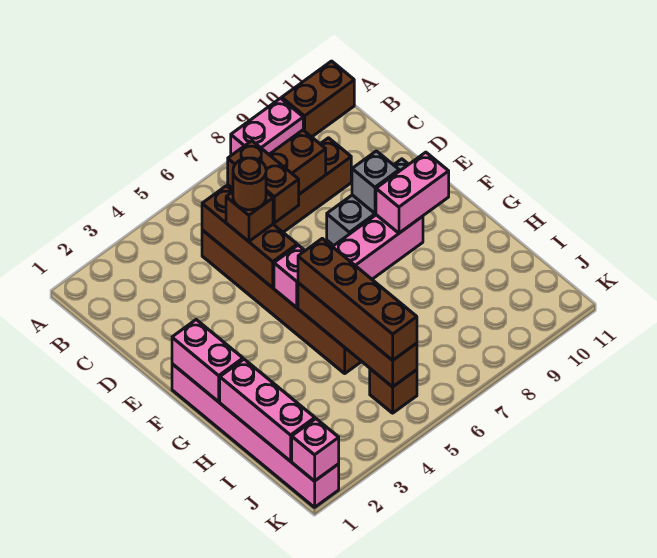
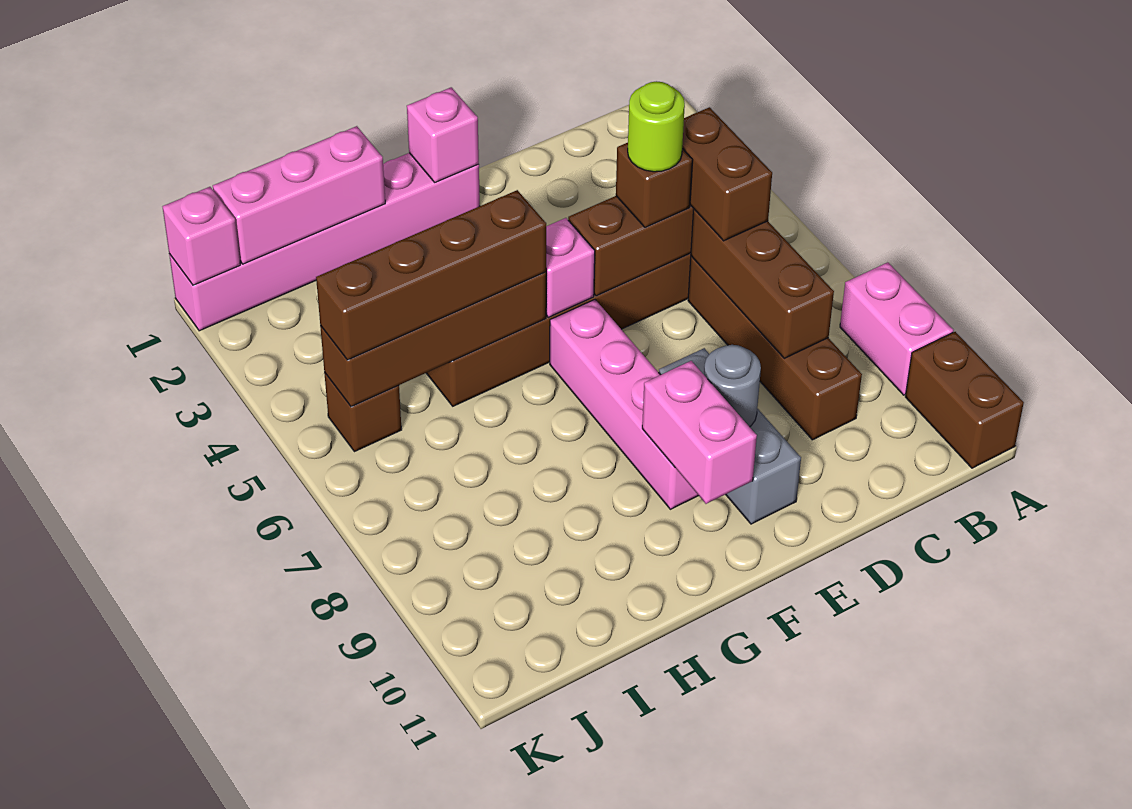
brown brick C6:D6 level 3 -> brown brick C5:C6 level 3
brown round brick D5 level 4 -> lime round brick D5 level 4
grey brick E9 level 2 -> grey round brick E9 level 2
pink brick F1:G1 level 2 -> pink brick F1 level 2

